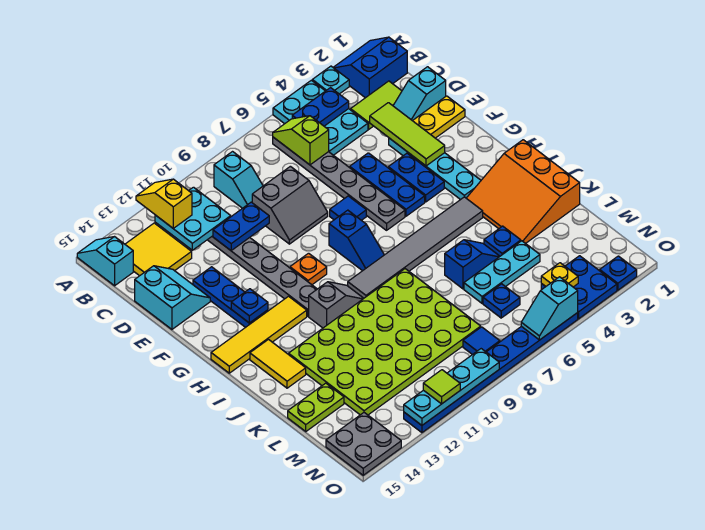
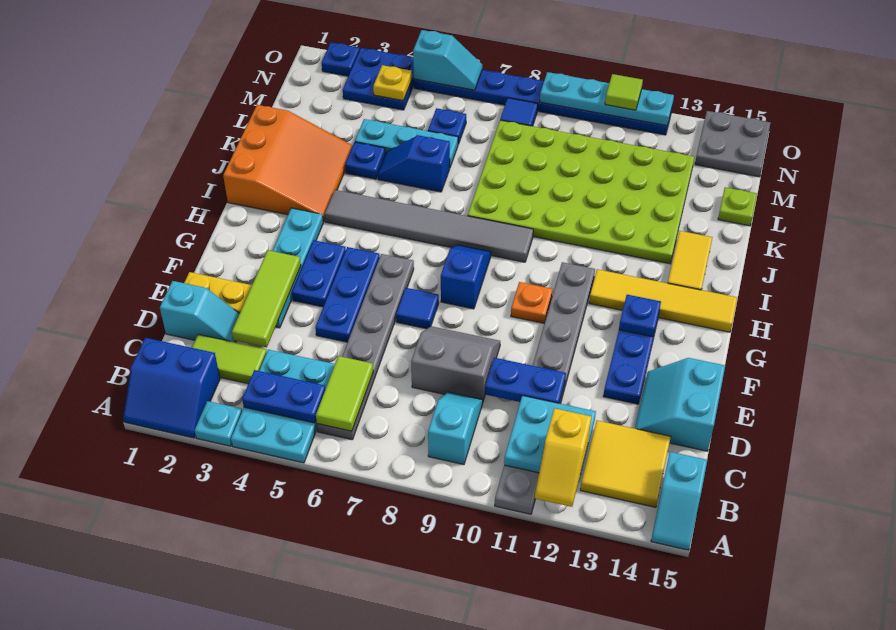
lime slope B6:C6 level 2 top C -> lime tile B6:C6 level 2
grey slope I10:I11 level 1 top 11 -> none
lime plate L14:L15 level 1 -> lime plate L15 level 1

